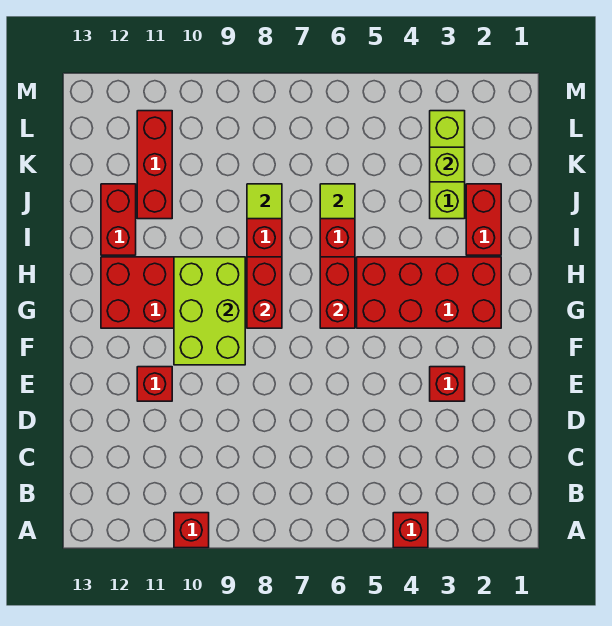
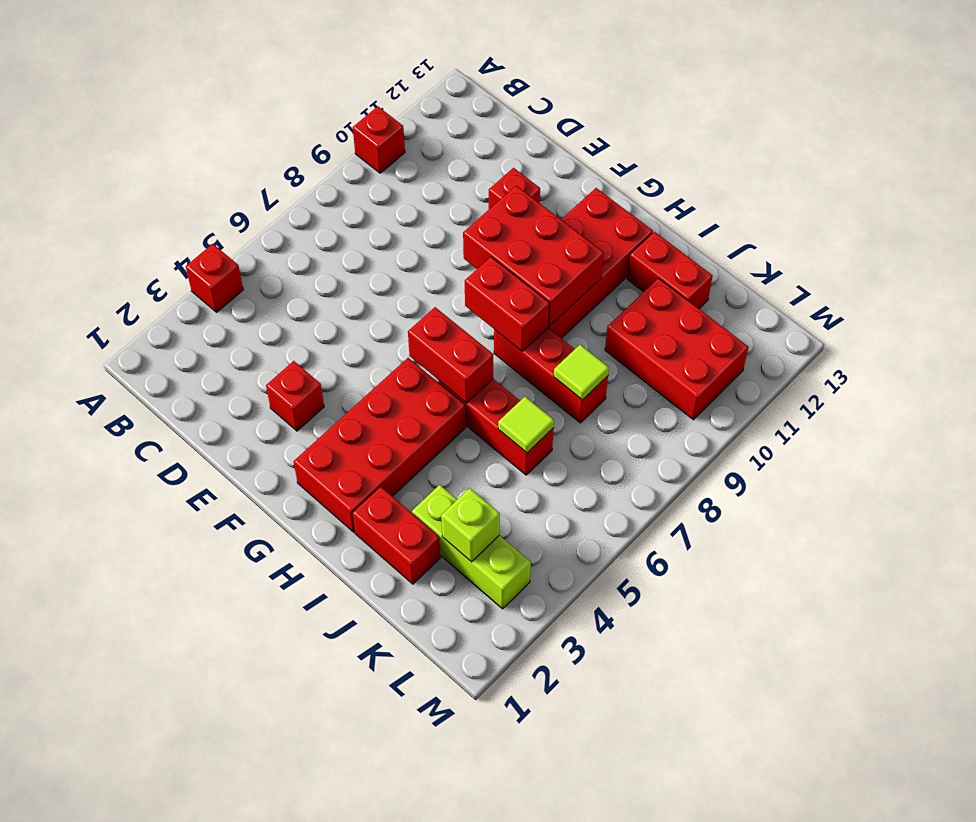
lime brick F9:H10 level 2 -> red brick F9:H10 level 2
red brick J11:L11 level 1 -> red brick J10:L11 level 1

